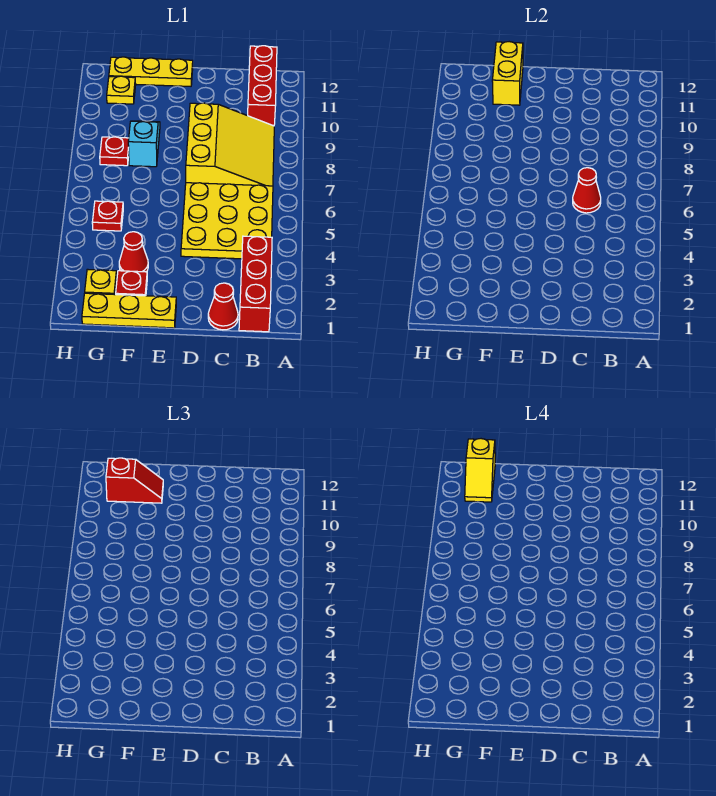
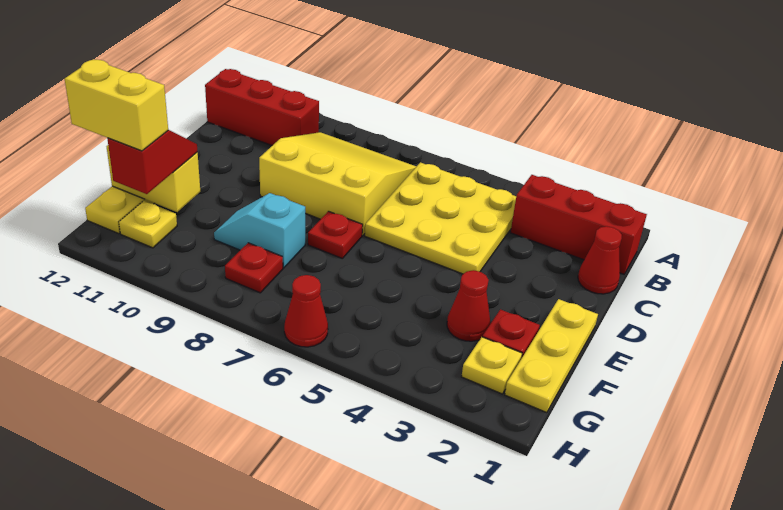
red cone C6 level 2 -> red cone H6 level 1
red plate G5 level 1 -> red plate E7 level 1
yellow slope G11:G12 level 4 top 12 -> yellow brick G11:G12 level 4

